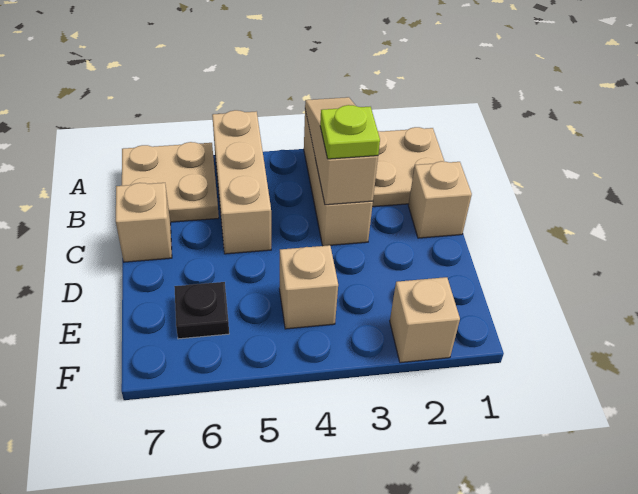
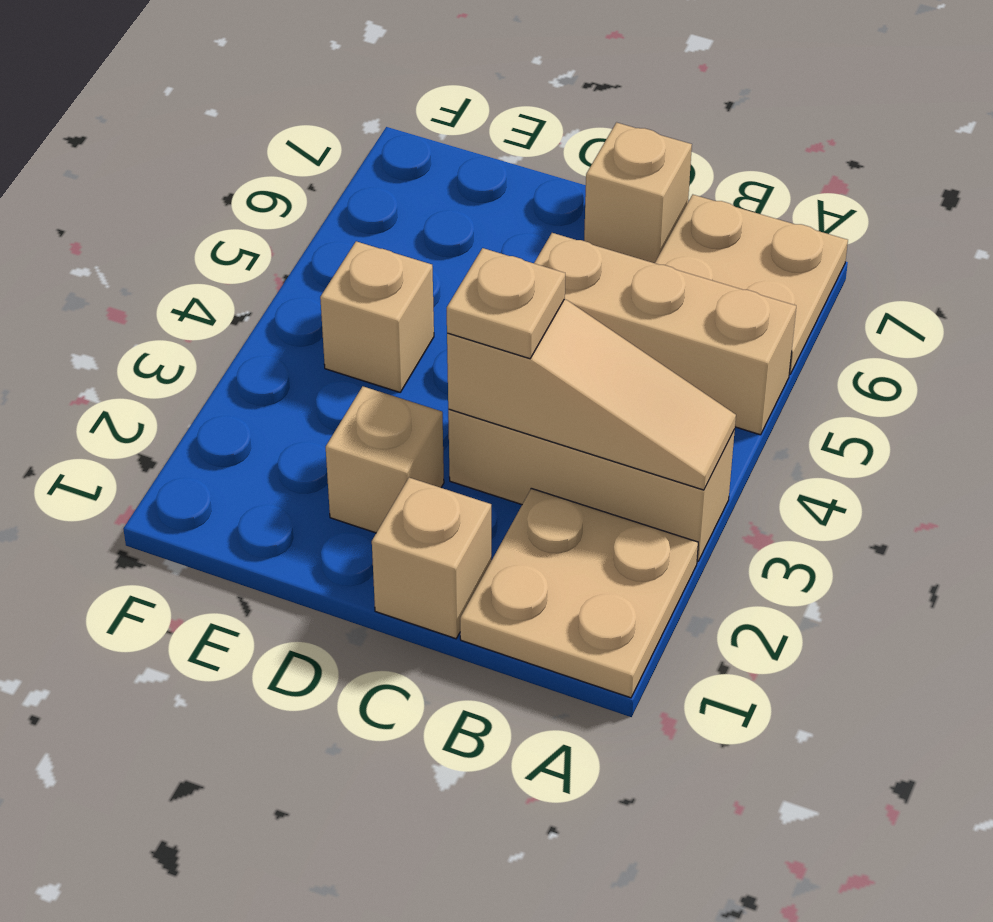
lime plate C3 level 3 -> tan plate C3 level 3
black plate E6 level 1 -> none
tan brick F2 level 1 -> tan brick D2 level 1

